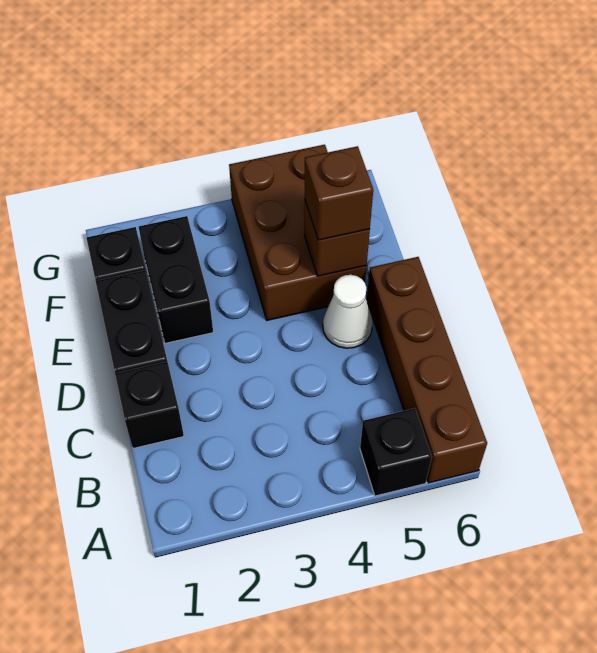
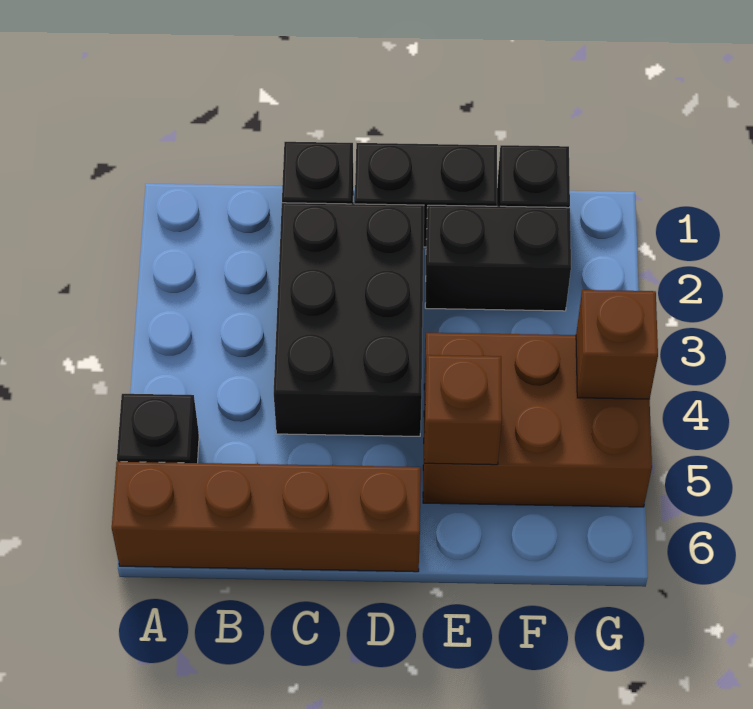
none -> black brick C2:D4 level 1
white cone D5 level 1 -> none
brown brick E5 level 3 -> brown brick G4 level 2

